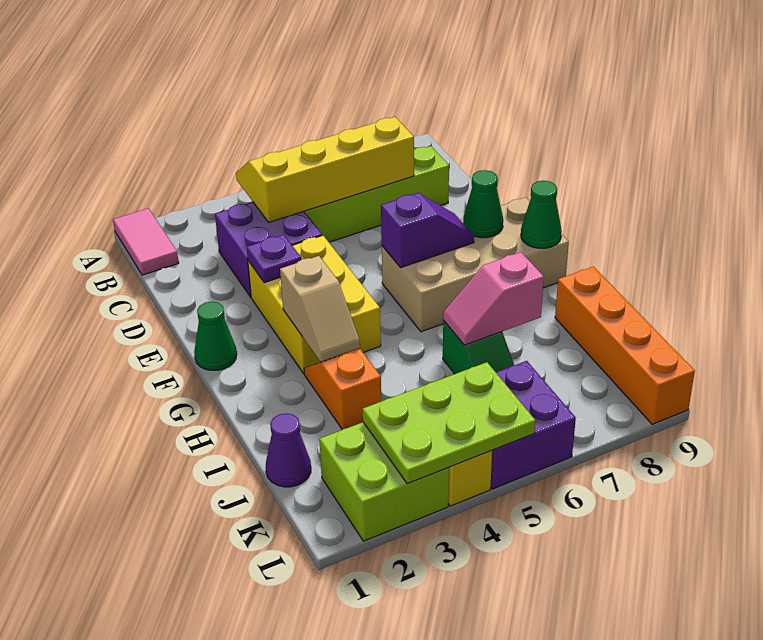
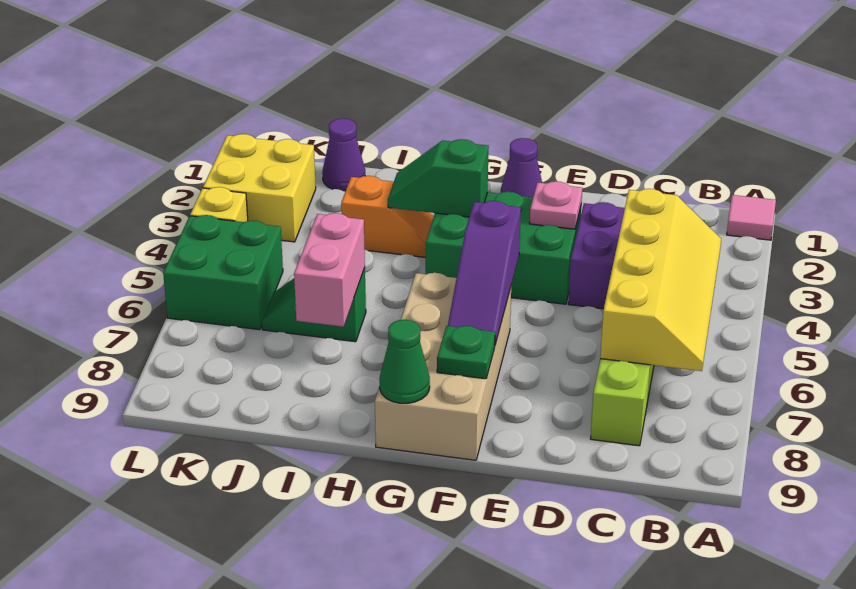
pink tile A1:B1 level 1 -> pink tile A1 level 1
yellow brick E3:G4 level 1 -> green brick E3:G4 level 1
purple plate E3 level 2 -> pink plate E3 level 2
green cone F1 level 1 -> purple cone F1 level 1
purple slope F6:F7 level 2 top 6 -> purple slope F5:F7 level 2 top 5
green cone F8 level 2 -> green plate F8 level 2
tan slope G3:H3 level 2 top G -> green slope G3:H3 level 2 top G
pink slope I6:I7 level 2 top 7 -> pink brick I6:I7 level 2
orange brick I9:L9 level 1 -> none
lime brick K2:L3 level 1 -> yellow brick K2:L3 level 1
lime plate K3:L5 level 2 -> none
purple brick K5:L6 level 1 -> green brick K5:L6 level 1

